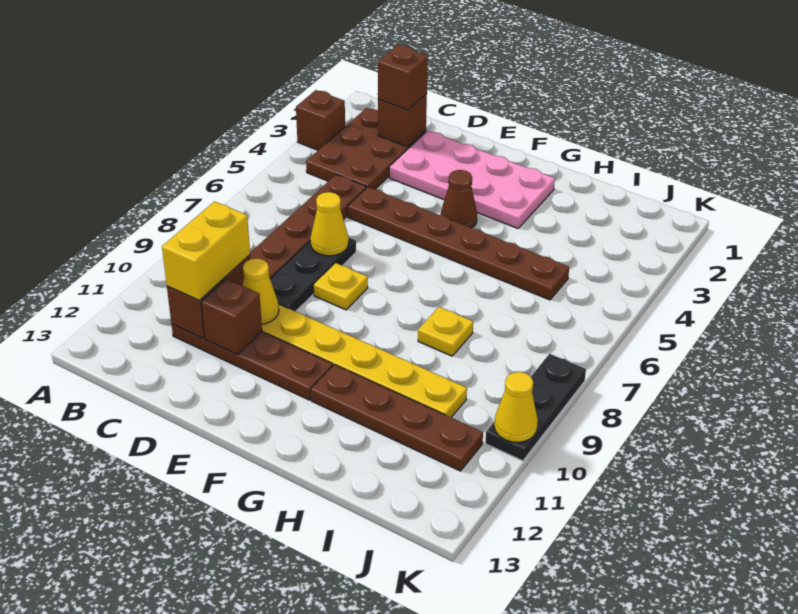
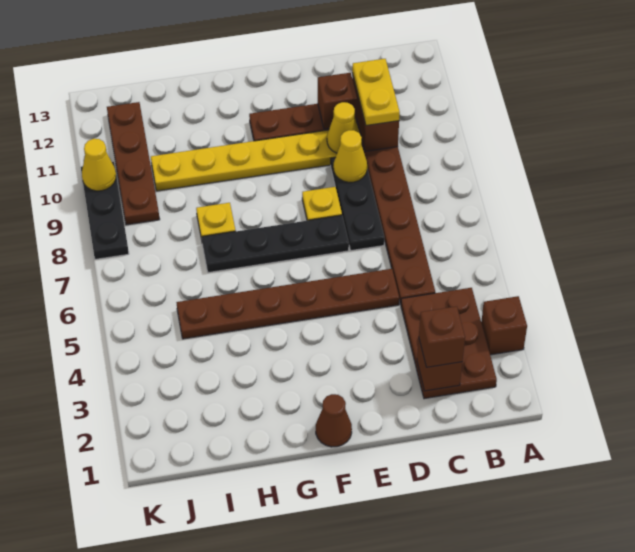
yellow brick C10:C11 level 3 -> yellow plate C10:C11 level 3
pink plate D2:G3 level 1 -> none
yellow cone D7 level 2 -> yellow cone D9 level 2
none -> black plate E7:H7 level 1
brown cone F4 level 1 -> brown cone F1 level 1
brown plate G11:J11 level 1 -> brown plate J9:J12 level 1

